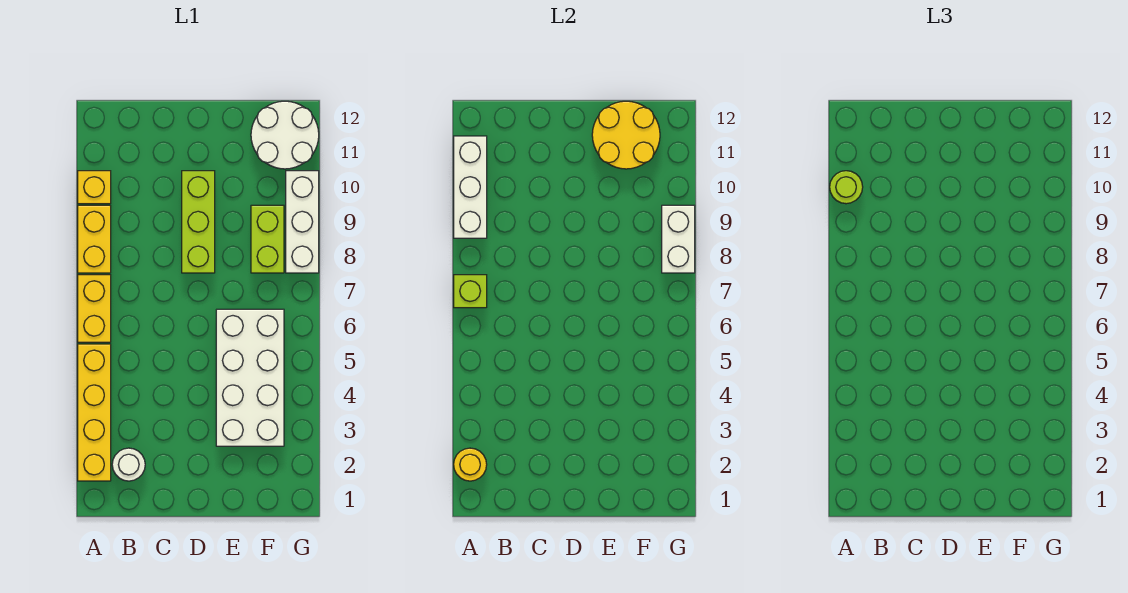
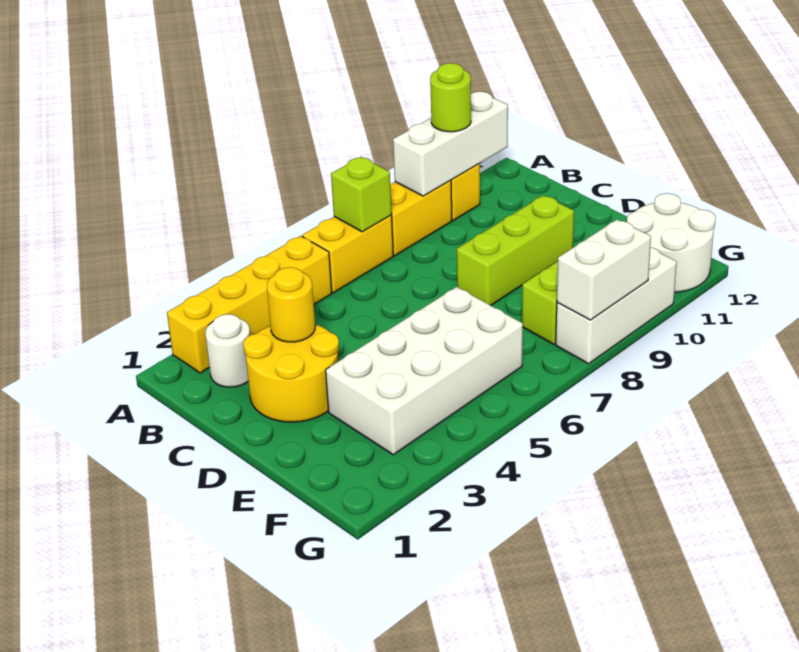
yellow round brick A2 level 2 -> yellow round brick C3 level 2
yellow round brick E11:F12 level 2 -> yellow round brick C2:D3 level 1

